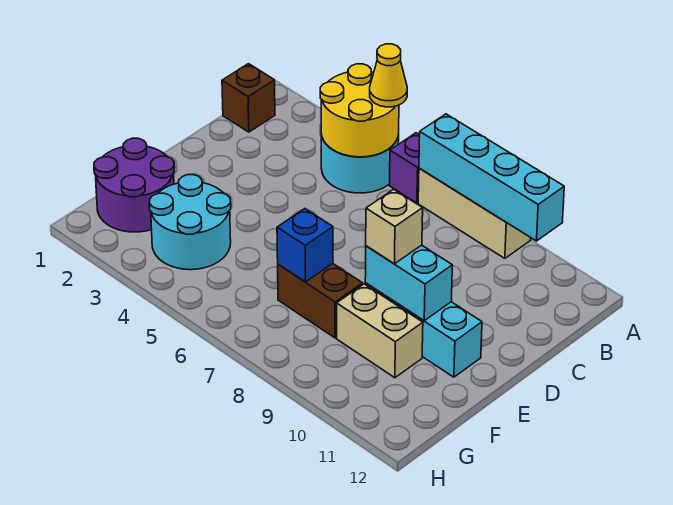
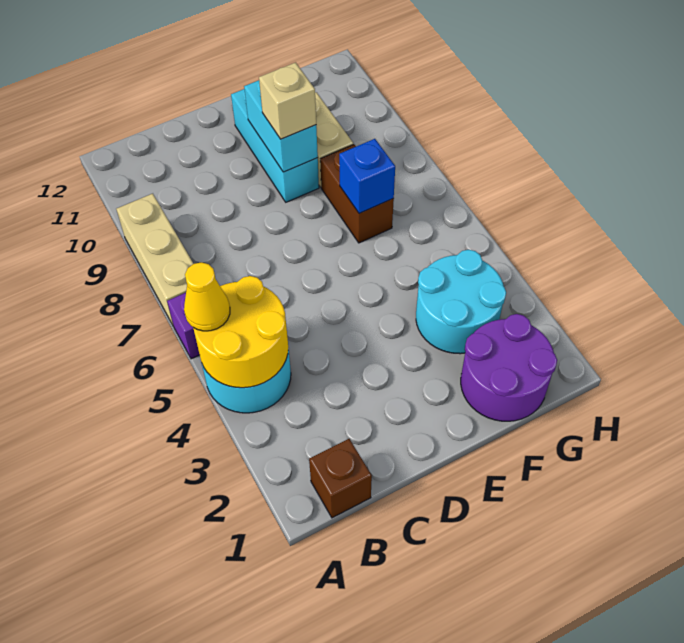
cyan brick A7:A10 level 2 -> none

